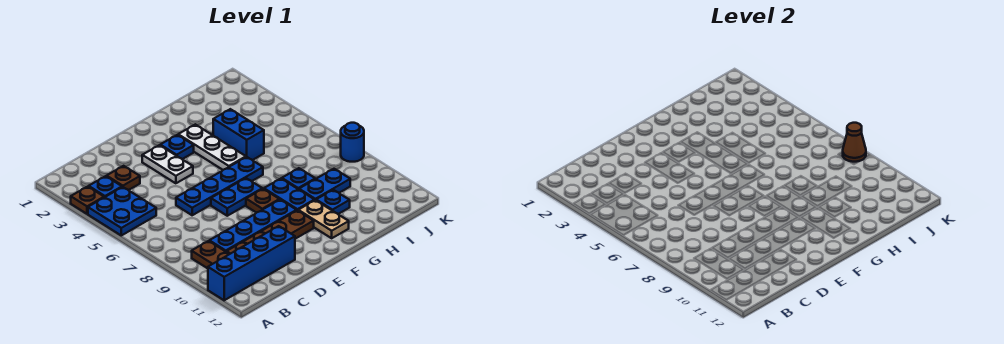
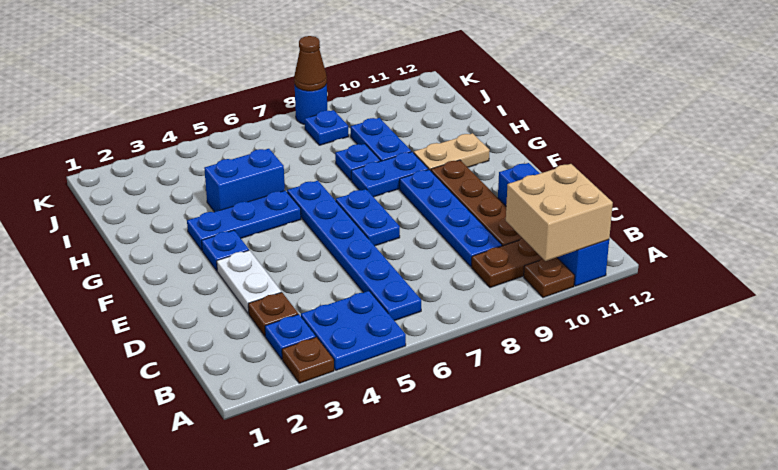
none -> tan brick A10:B11 level 2
blue plate D6:G6 level 1 -> blue plate B6:G6 level 1
white plate E3:E4 level 1 -> white plate D3:E3 level 1
brown plate F8 level 1 -> brown plate A10 level 1
white plate G3:G5 level 1 -> blue plate G3:G5 level 1
blue plate H10 level 1 -> blue plate J8 level 1

